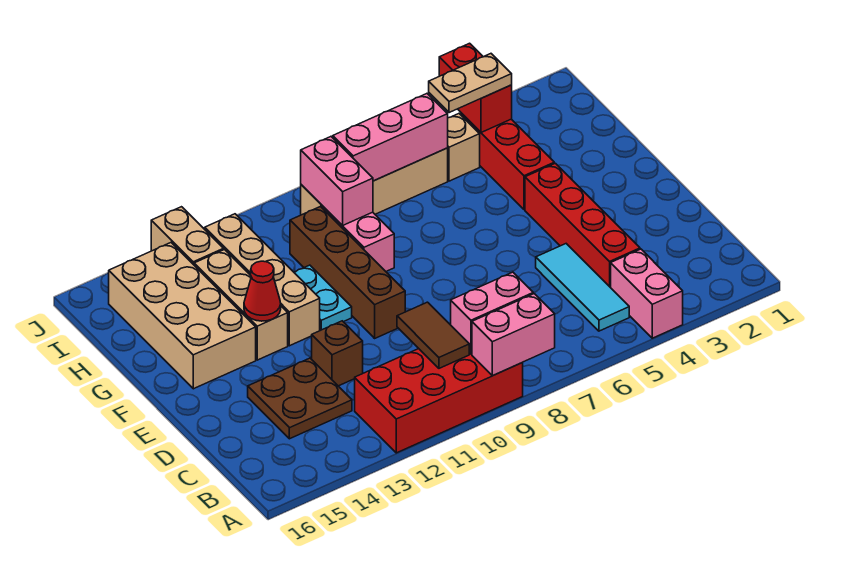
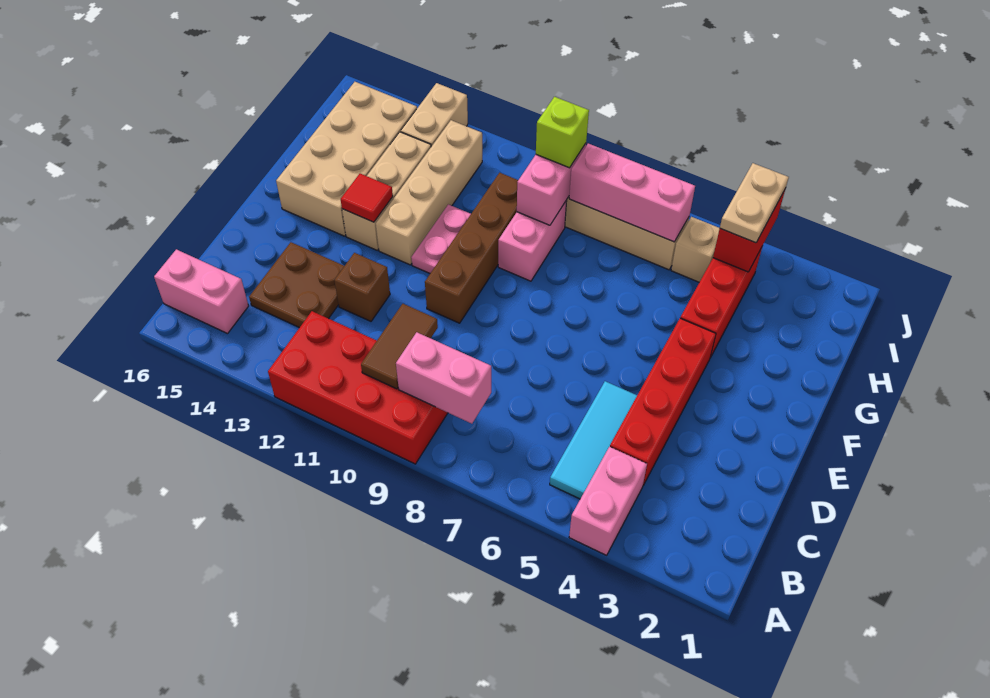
pink brick A8:A9 level 2 -> pink brick B15:B16 level 1
cyan plate F11:G11 level 1 -> pink plate F11:G11 level 1
red cone F13 level 2 -> red tile F13 level 2
tan plate I4:I5 level 3 -> tan plate I4:J4 level 3
none -> lime brick I9 level 3

